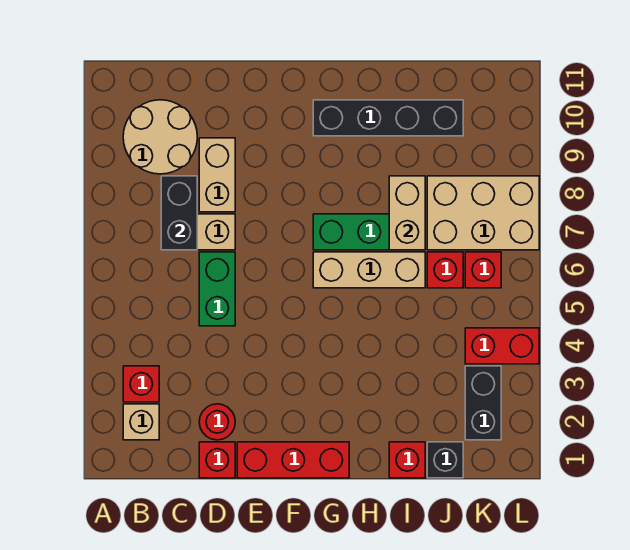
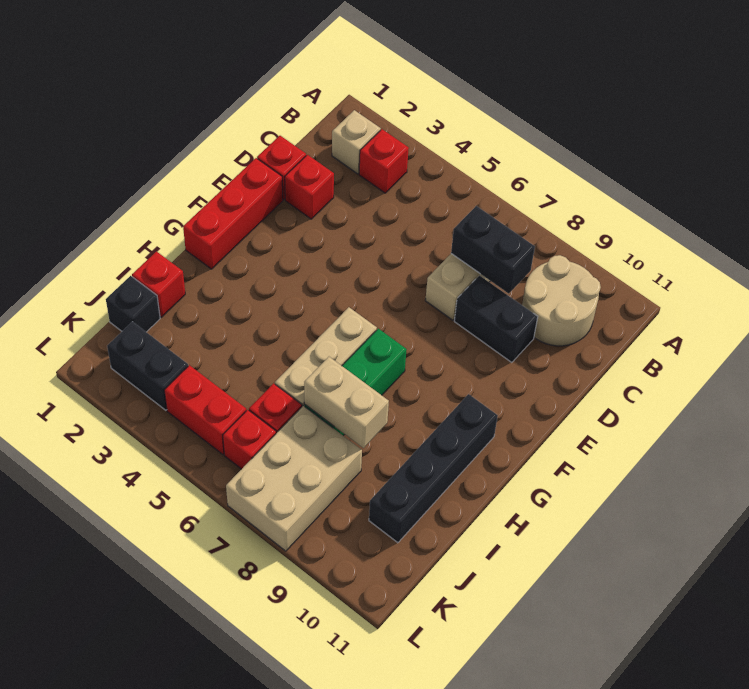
red round brick D2 level 1 -> red brick D2 level 1
green brick D5:D6 level 1 -> none
tan brick D8:D9 level 1 -> black brick D8:D9 level 1
red brick K4:L4 level 1 -> red brick K4:K5 level 1

